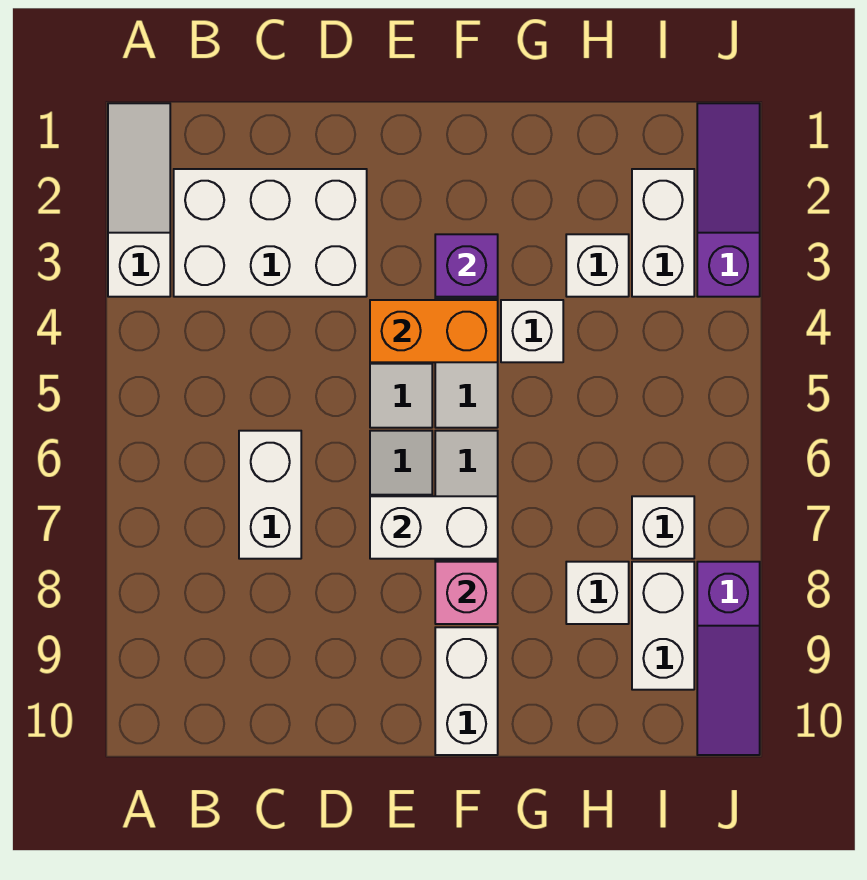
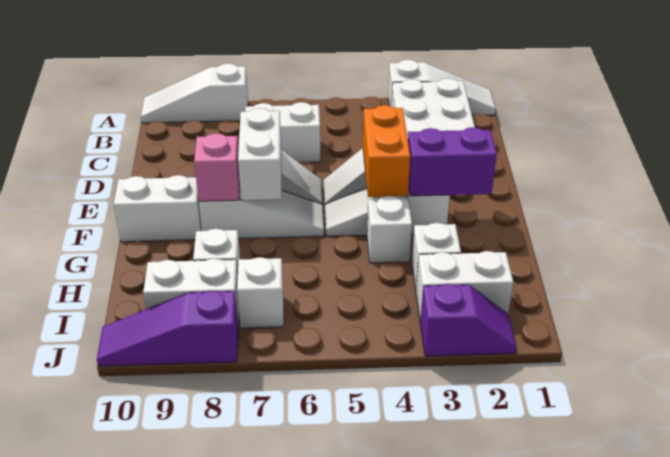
none -> white slope A8:A10 level 1 top 8
purple brick F3 level 2 -> purple brick F2:F3 level 2
purple slope J1:J3 level 1 top 3 -> purple slope J2:J3 level 1 top 3

